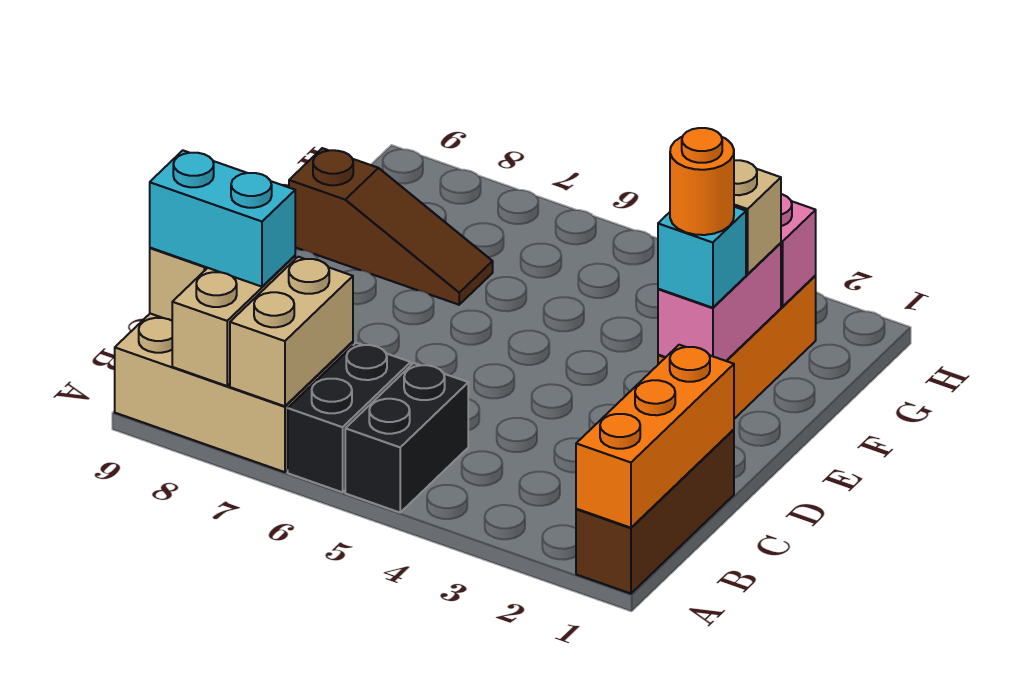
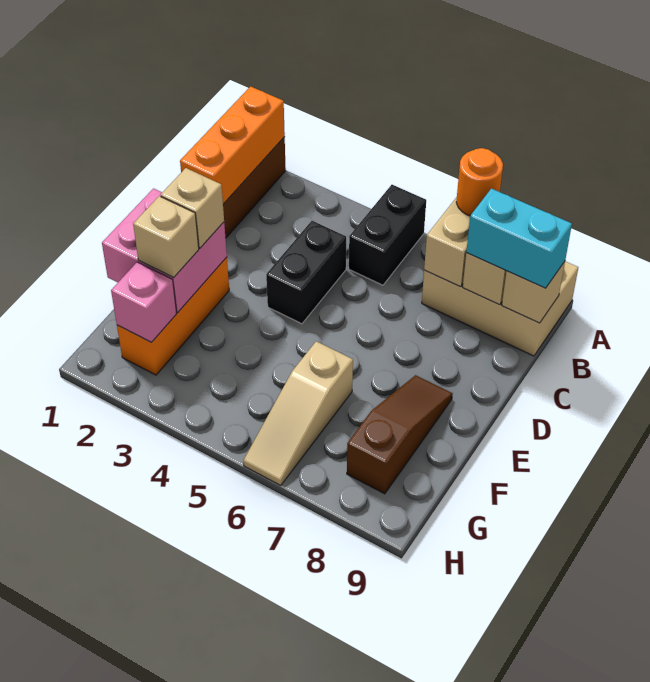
black brick A6:B6 level 1 -> black brick C4:D4 level 1
pink brick E2:F2 level 2 -> pink brick E1:F2 level 2
cyan brick E2 level 3 -> tan brick E2 level 3
orange round brick E2 level 4 -> orange round brick A7 level 3
none -> tan slope F6:H6 level 1 top F
brown slope F7:F9 level 1 top 9 -> brown slope E8:G8 level 1 top G

